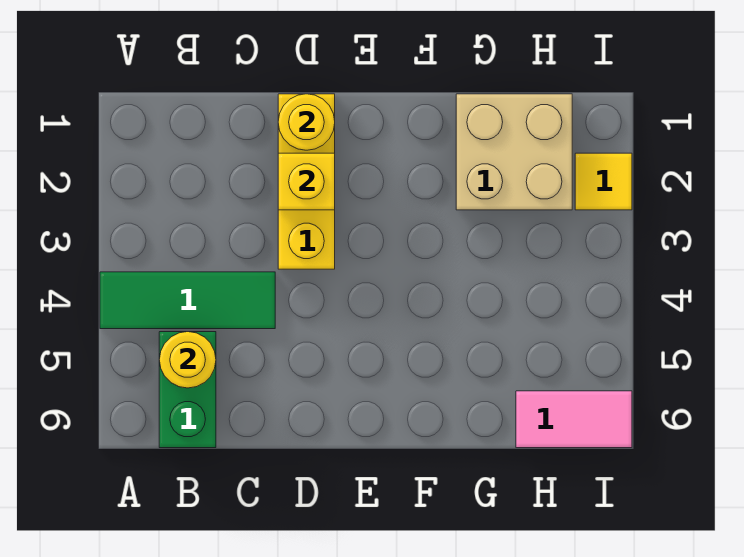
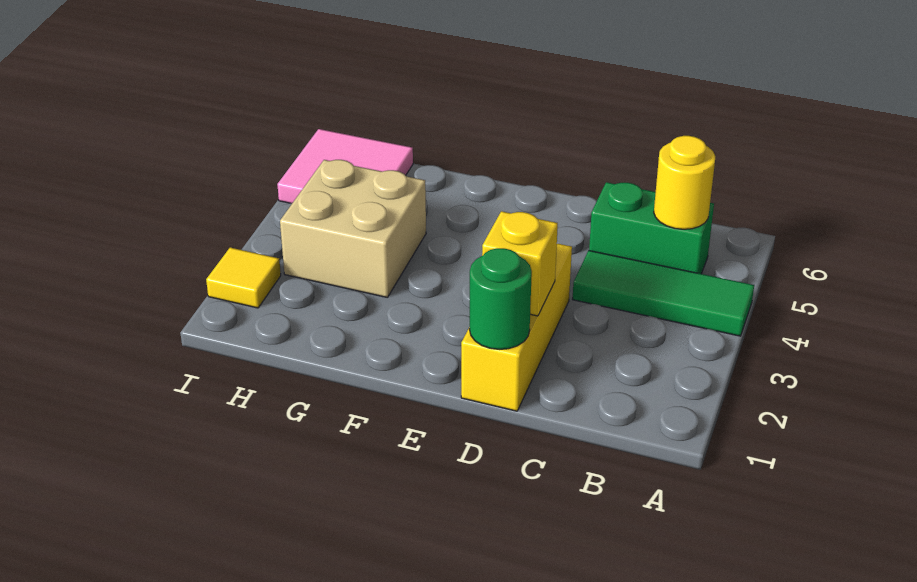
green brick B5:B6 level 1 -> green brick B5:C5 level 1
yellow round brick D1 level 2 -> green round brick D1 level 2
tan brick G1:H2 level 1 -> tan brick G3:H4 level 1
pink tile H6:I6 level 1 -> pink tile H5:I6 level 1

